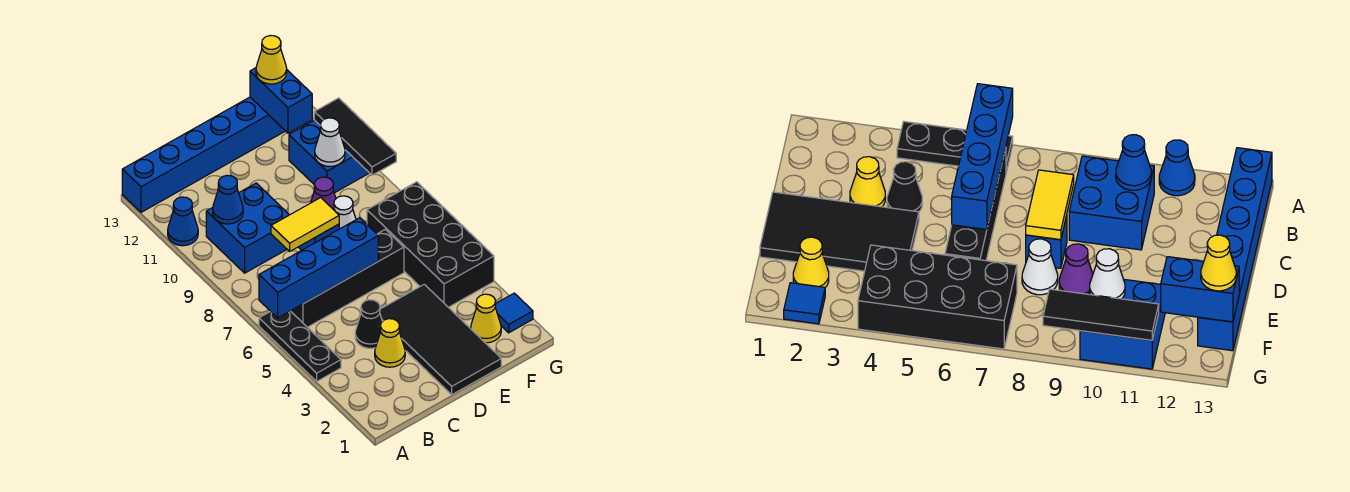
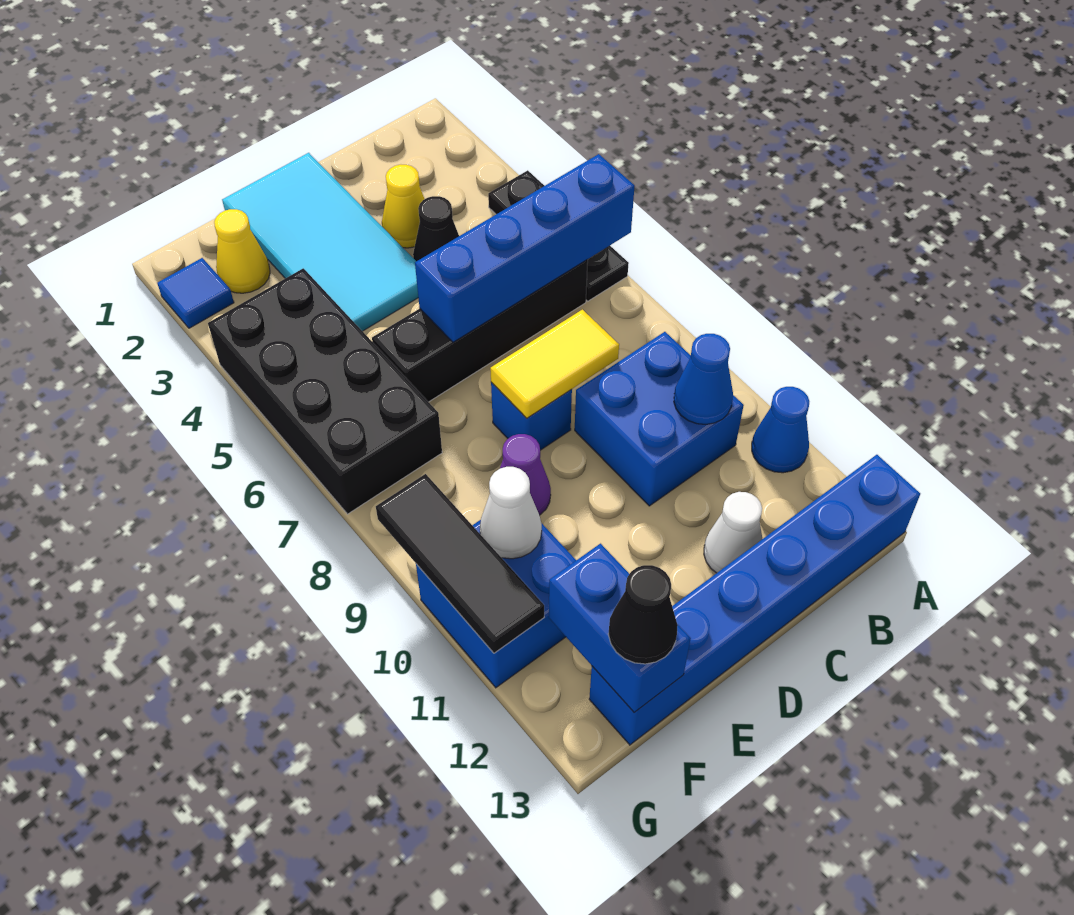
black tile D1:E4 level 1 -> cyan tile D1:E4 level 1
white cone E8 level 1 -> white cone C12 level 1
yellow cone F13 level 3 -> black cone F13 level 3

